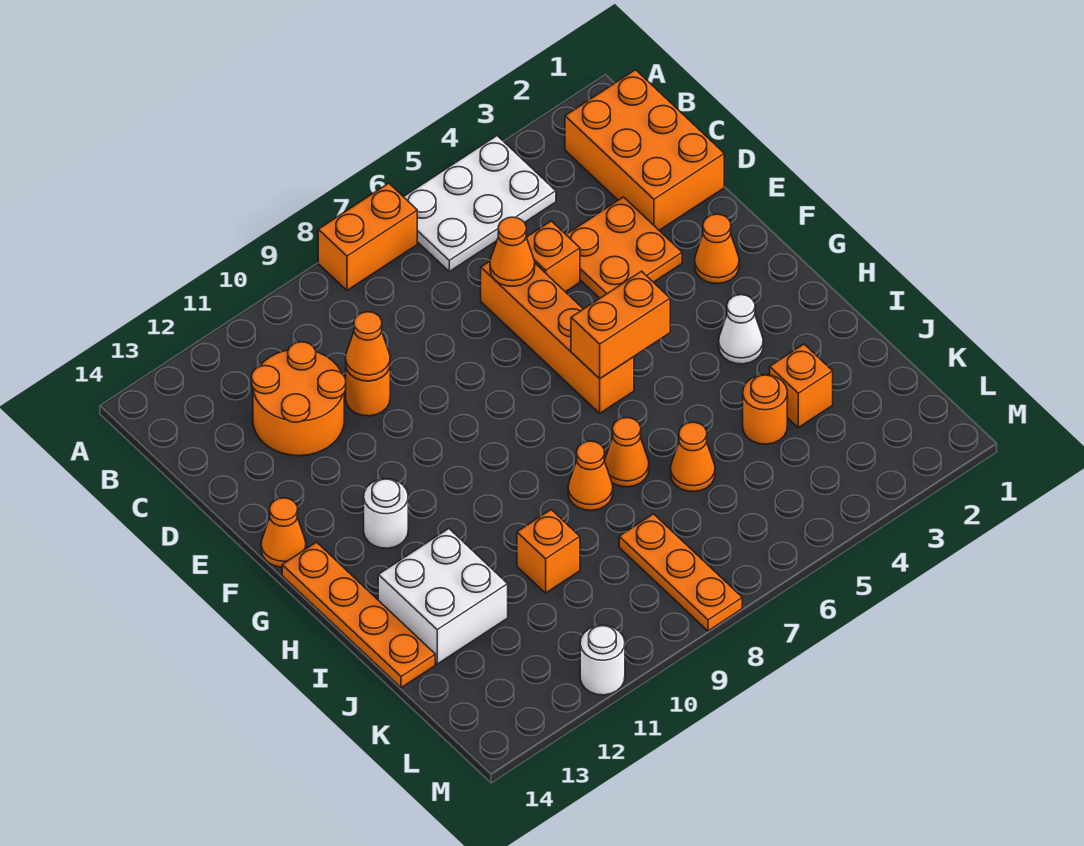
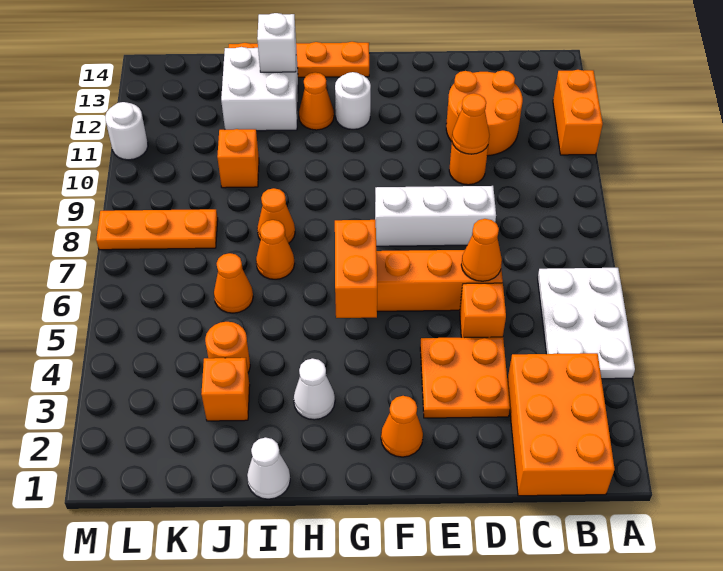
orange brick A7:A8 level 1 -> orange brick A11:A12 level 1
orange brick B1:D2 level 1 -> orange brick B1:C3 level 1
none -> white brick D8:F8 level 1
orange cone F14 level 1 -> orange cone H12 level 1
none -> white cone I1 level 1
none -> white brick I13 level 2

